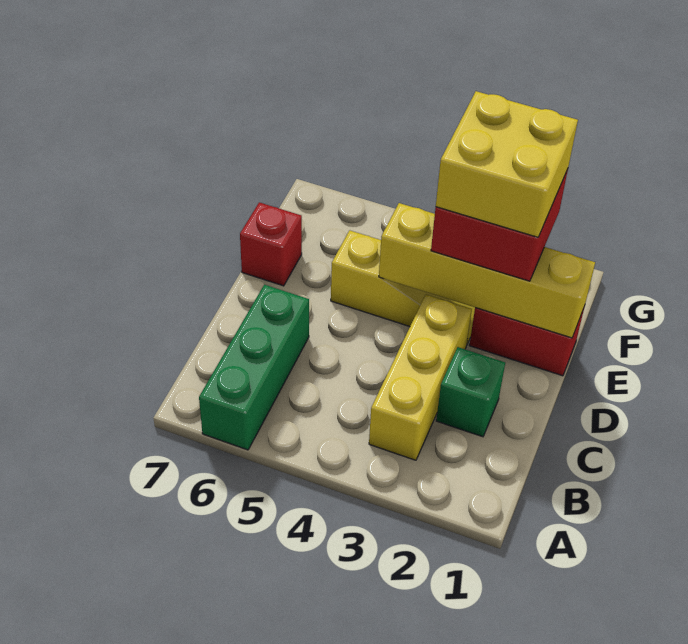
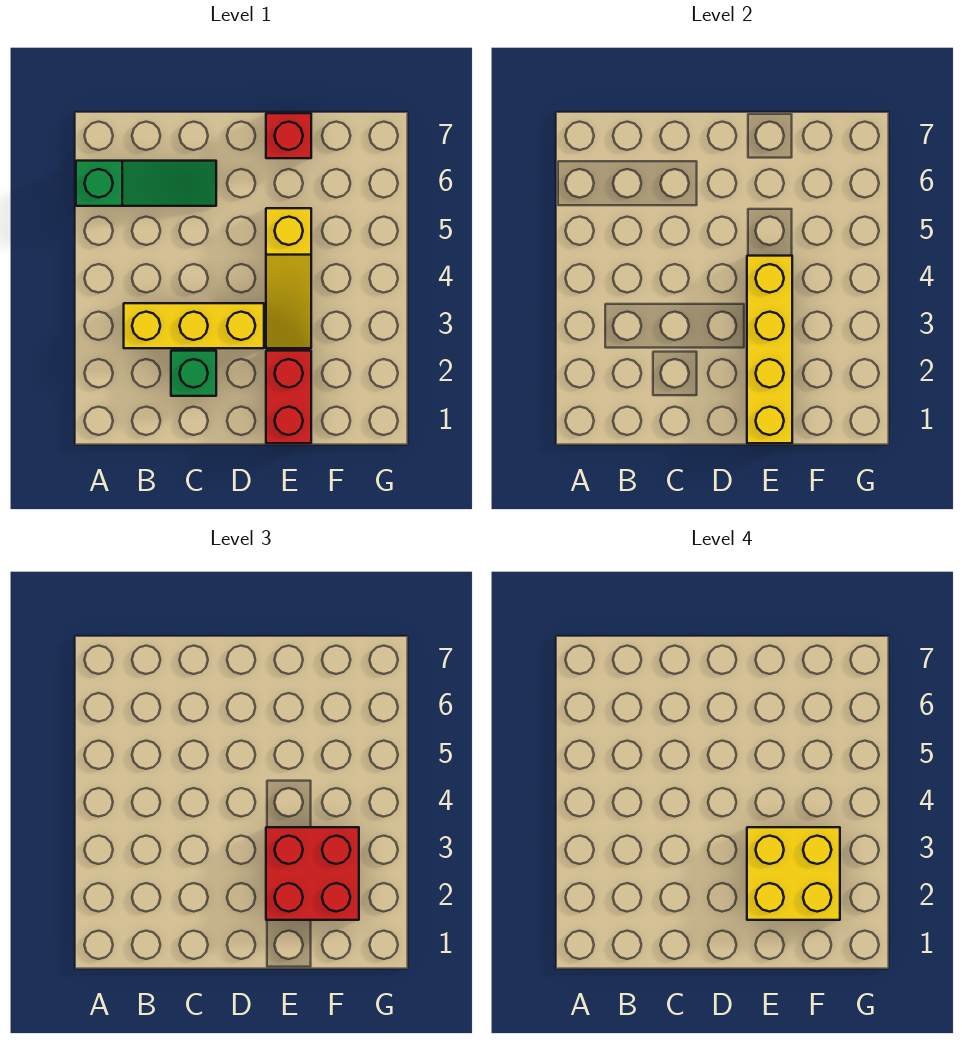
green brick A6:C6 level 1 -> green slope A6:C6 level 1 top A

